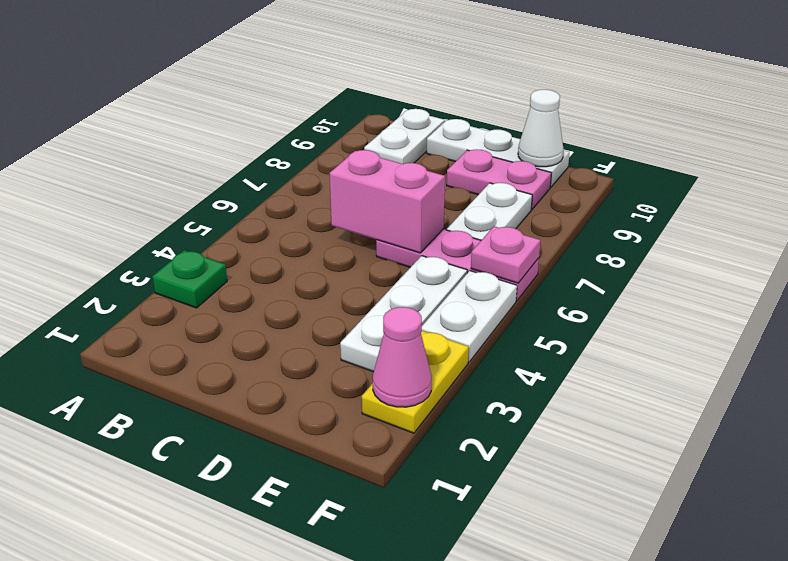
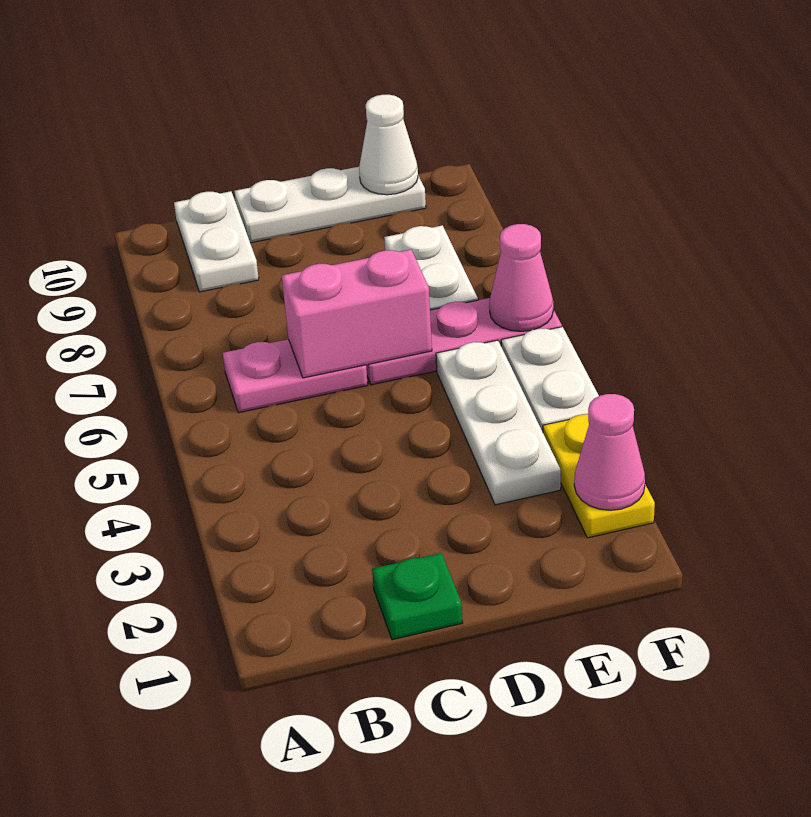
green plate A3 level 1 -> green plate C1 level 1
pink plate D9:E9 level 1 -> pink plate B6:C6 level 1
pink plate F6 level 2 -> pink cone F6 level 2

